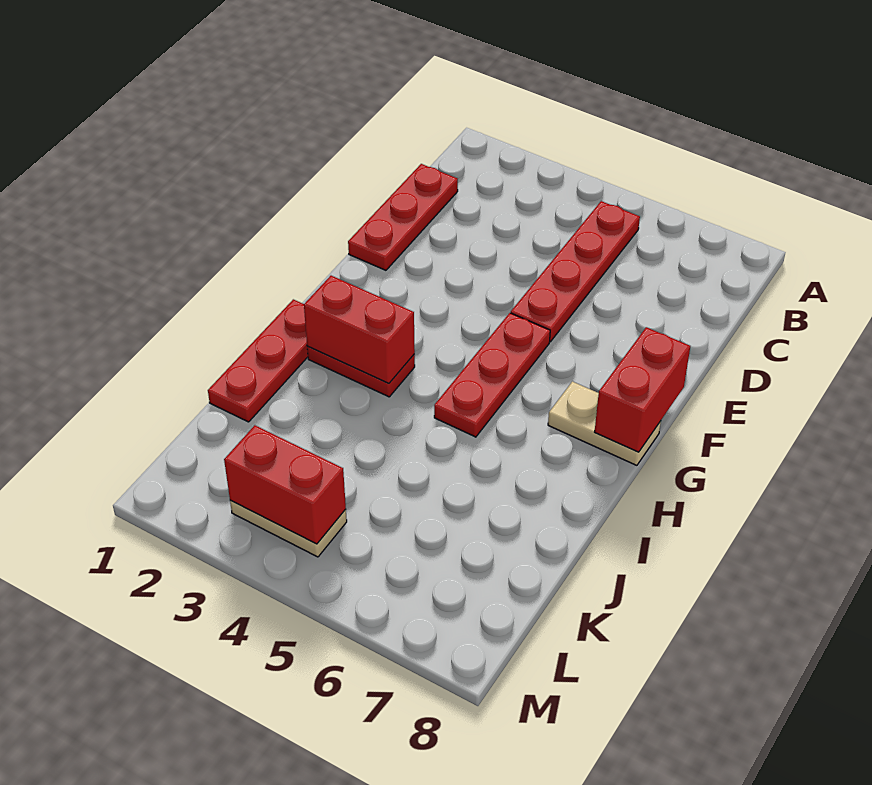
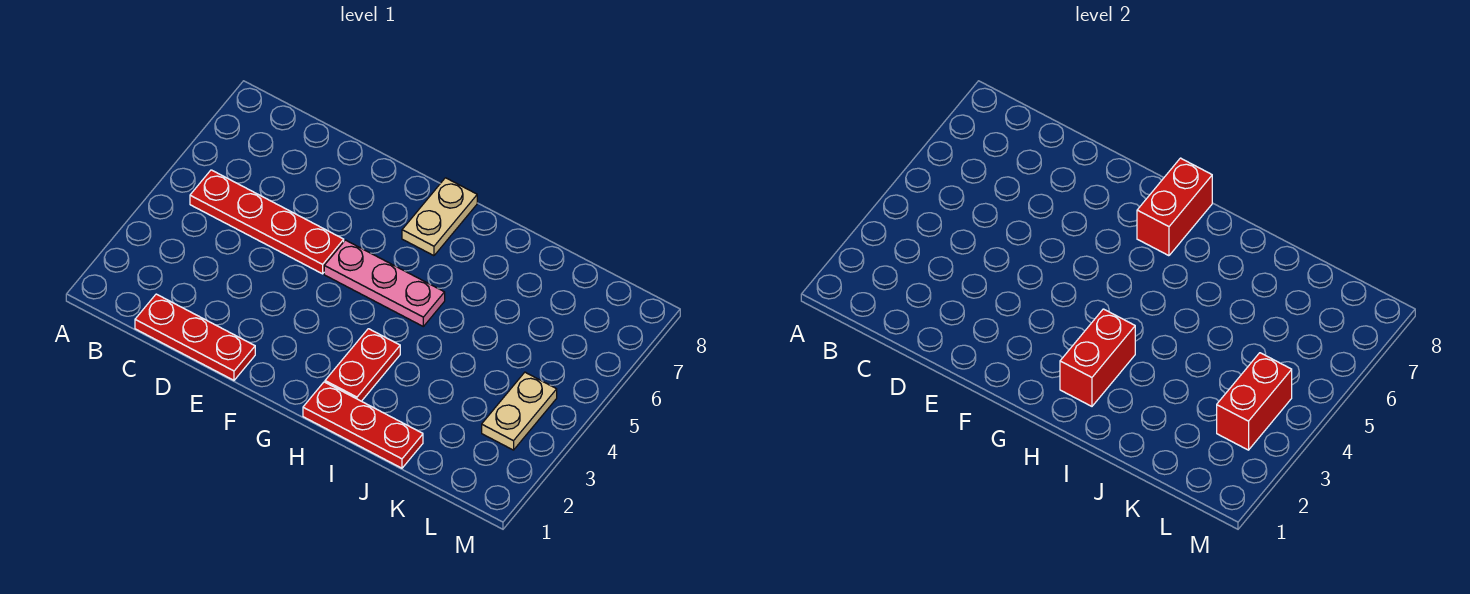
red plate F5:H5 level 1 -> pink plate F5:H5 level 1
red brick F8:G8 level 2 -> red brick G7:G8 level 2

